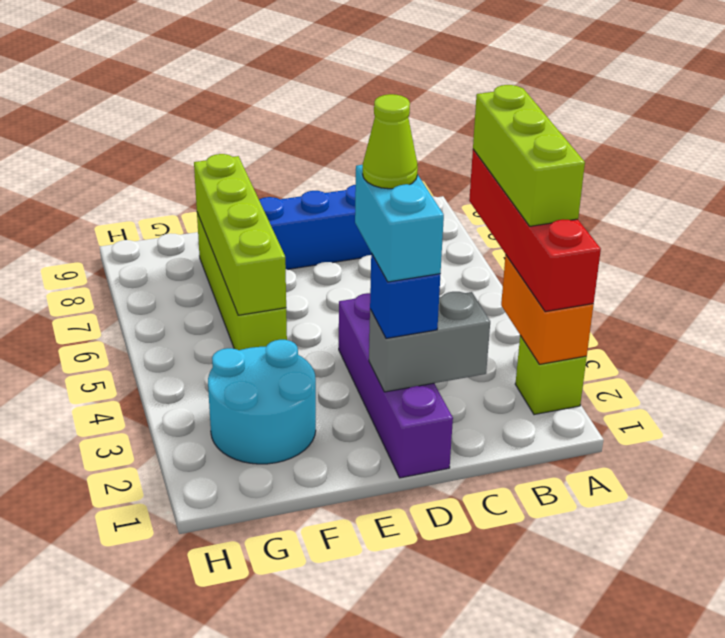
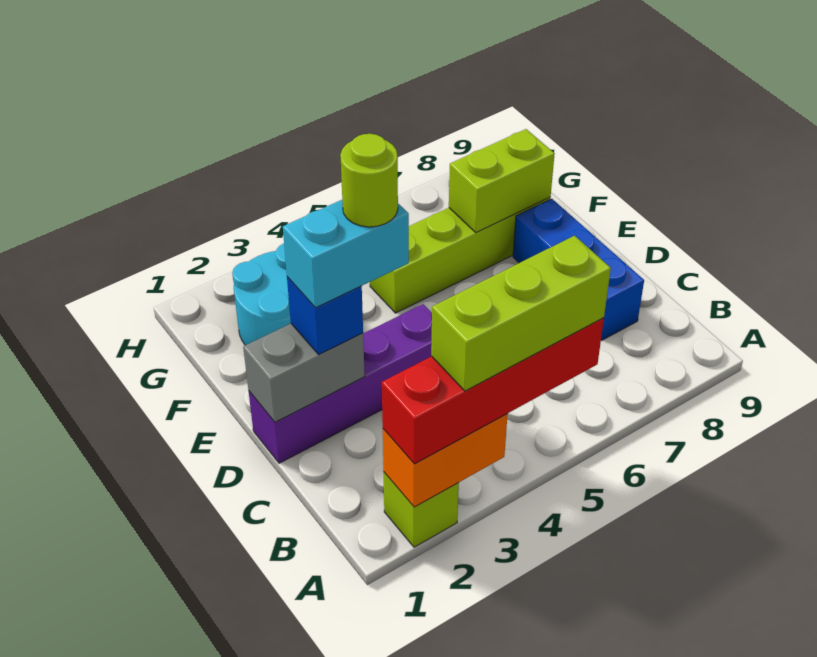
grey brick C2:D2 level 2 -> grey brick D1:D2 level 2
lime cone D3 level 5 -> lime round brick D3 level 5
lime brick F5:F8 level 2 -> lime brick F7:F8 level 2

